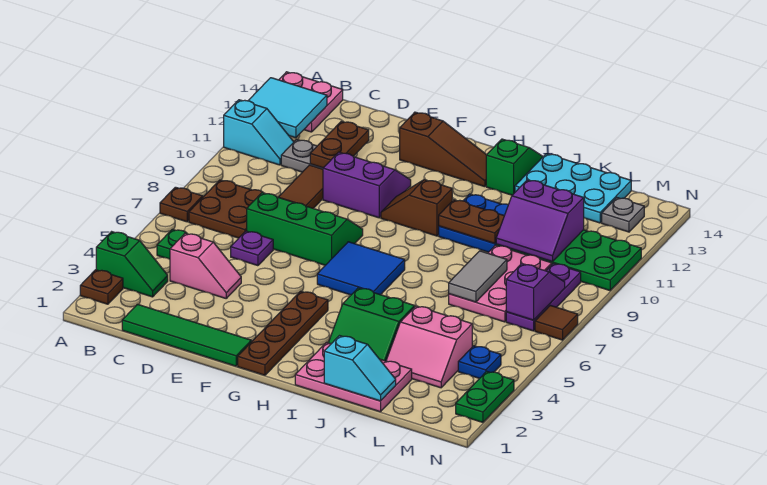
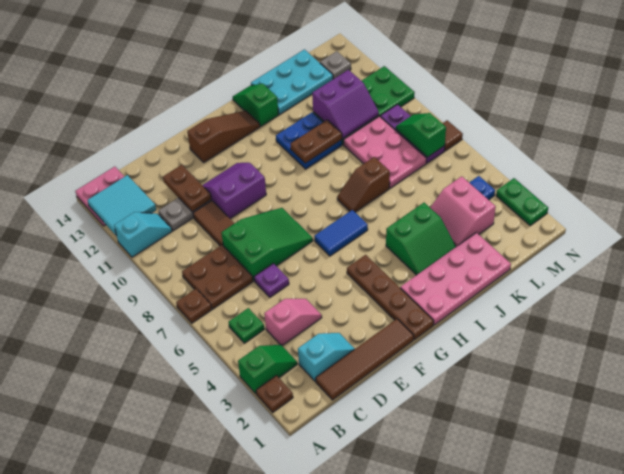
green tile C1:F1 level 1 -> brown tile C1:F1 level 1
green slope D7:F8 level 1 top 7 -> green slope D7:F8 level 1 top D
blue tile G6:H7 level 1 -> blue tile G6:H6 level 1
brown slope G10:H10 level 1 top H -> brown slope I7:J7 level 1 top J
pink plate I1:K2 level 1 -> pink plate H1:K2 level 1
cyan slope J1:K1 level 2 top J -> cyan slope C2:D2 level 1 top C
pink slope K3:L4 level 1 top 4 -> pink slope K3:L4 level 1 top L
grey tile K7:K8 level 2 -> none
purple slope M7:M8 level 2 top 7 -> green slope M7:M8 level 2 top 7

